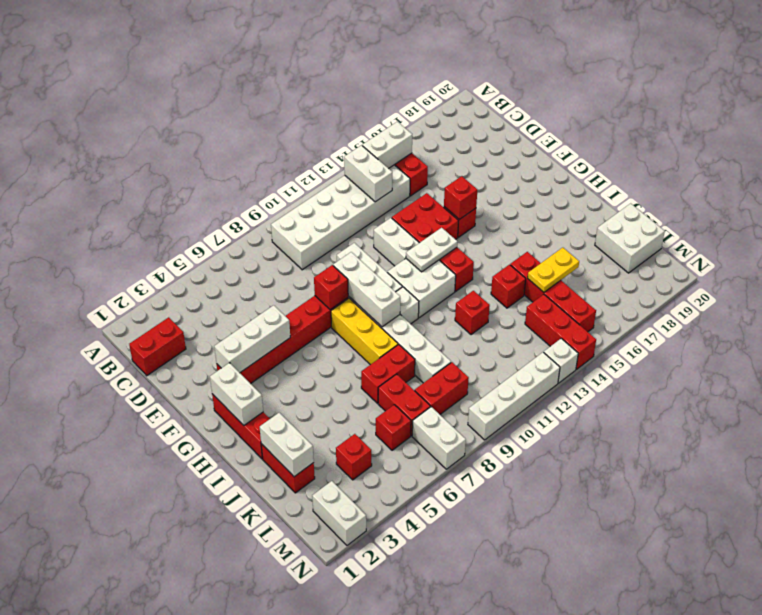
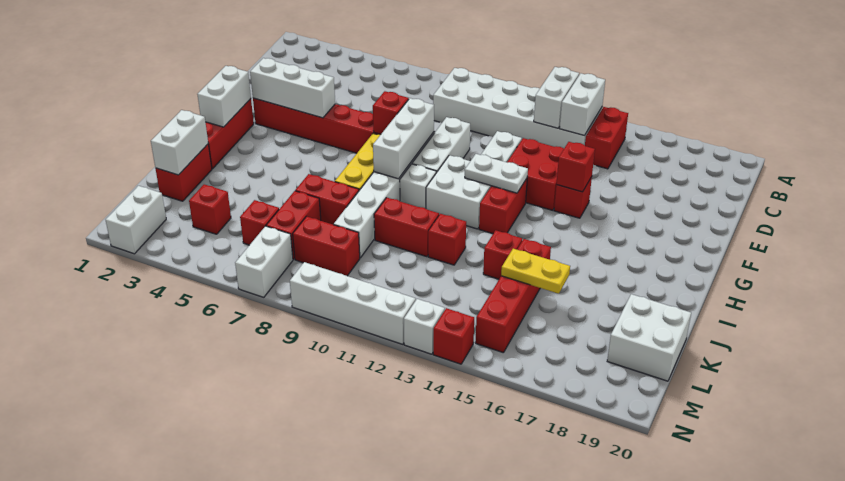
white brick B14:B15 level 2 -> white brick B14:C14 level 2
red brick C1:C2 level 1 -> red brick J10:J11 level 1
red brick L14:N14 level 1 -> red brick N14 level 1

